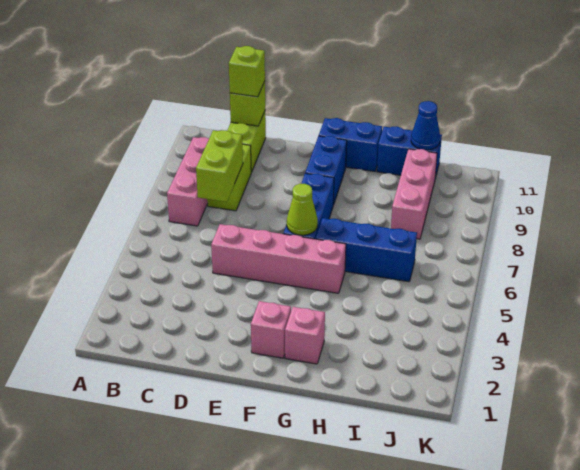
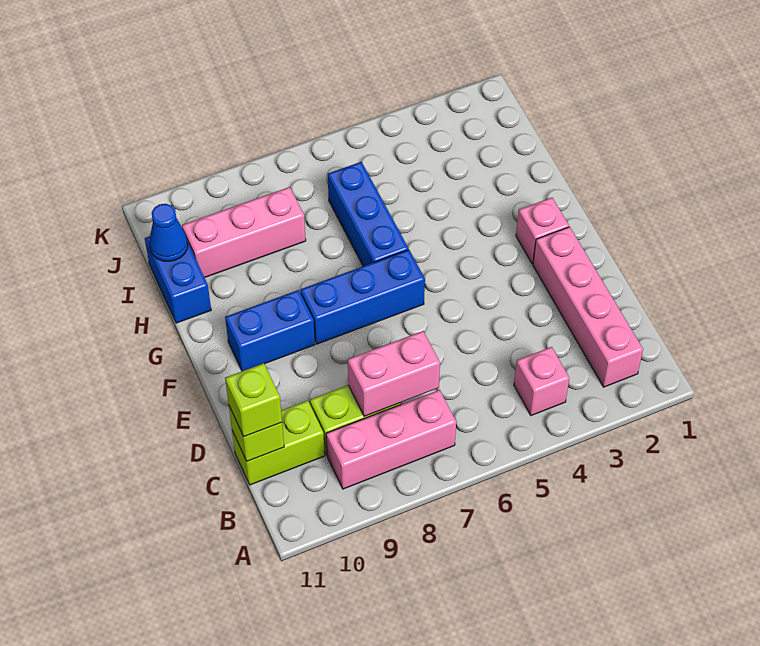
lime brick C7:C8 level 2 -> pink brick C7:C8 level 2
pink brick D5:G5 level 1 -> pink brick B2:E2 level 1
lime cone F6 level 2 -> none
blue brick F11:G11 level 1 -> none
pink brick G2 level 1 -> pink brick B4 level 1

